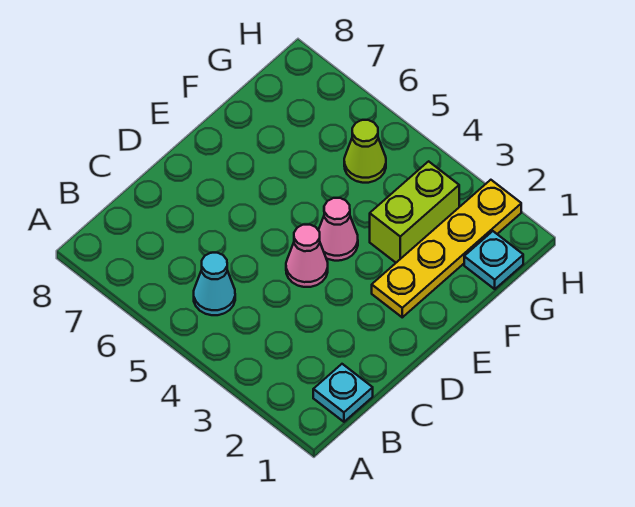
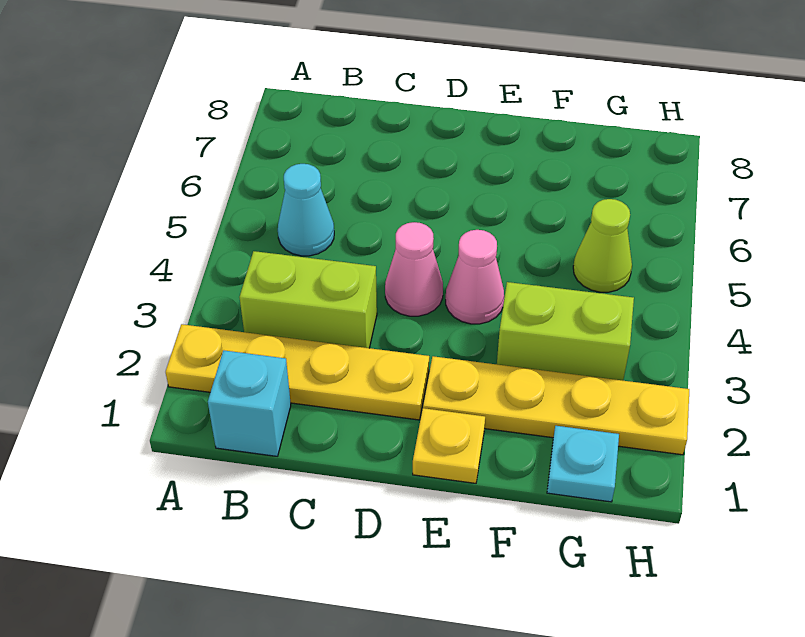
none -> yellow plate A2:D2 level 1
cyan plate B1 level 1 -> cyan brick B1 level 1
none -> lime brick B3:C3 level 1
none -> yellow plate E1 level 1

